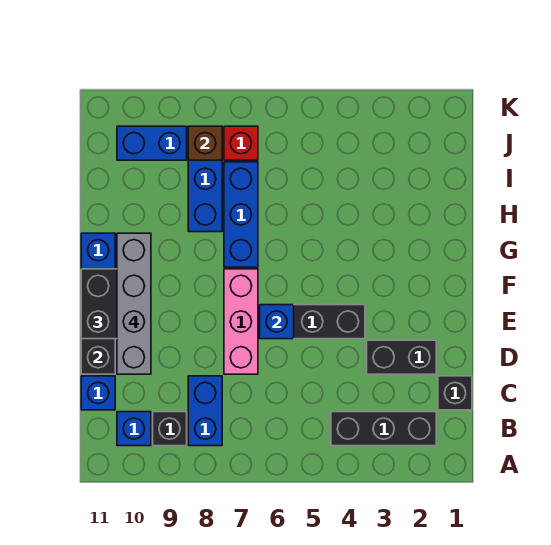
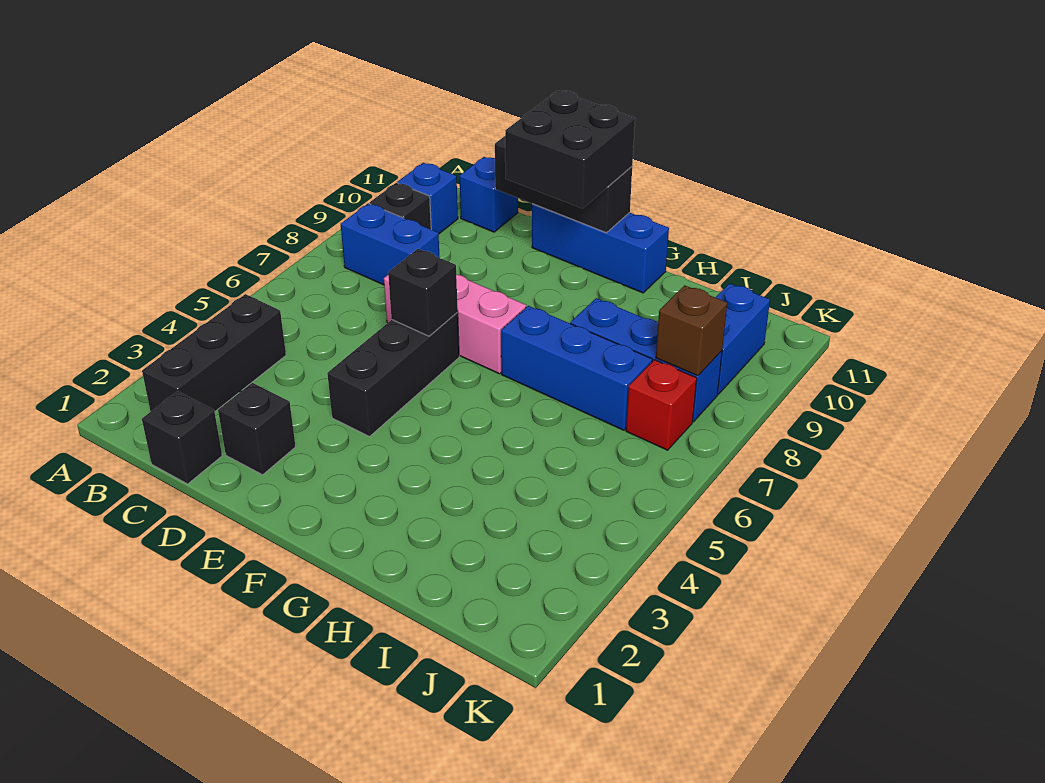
black brick D2:D3 level 1 -> black brick D2 level 1
grey brick D10:G10 level 4 -> none
blue brick E6 level 2 -> black brick E6 level 2

